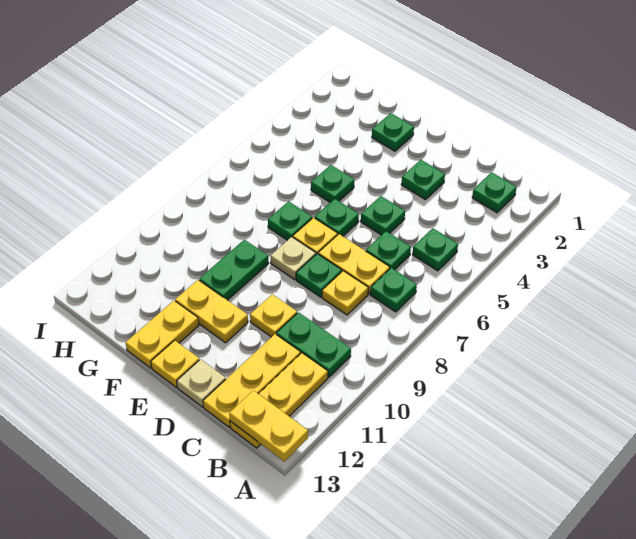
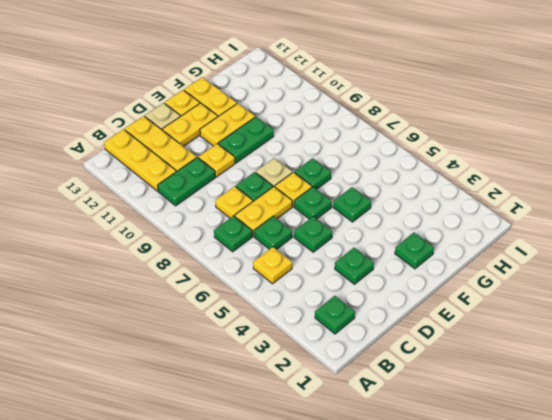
yellow plate A13:B13 level 2 -> yellow plate D12:E12 level 1
green plate B5 level 1 -> yellow plate B5 level 1
green plate F9:F10 level 1 -> green plate E10:F10 level 1

